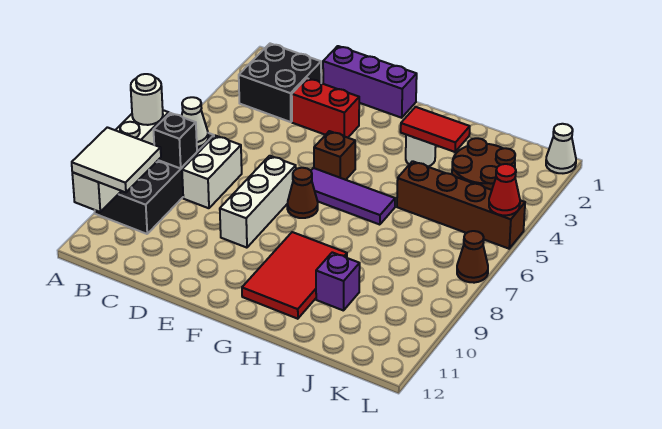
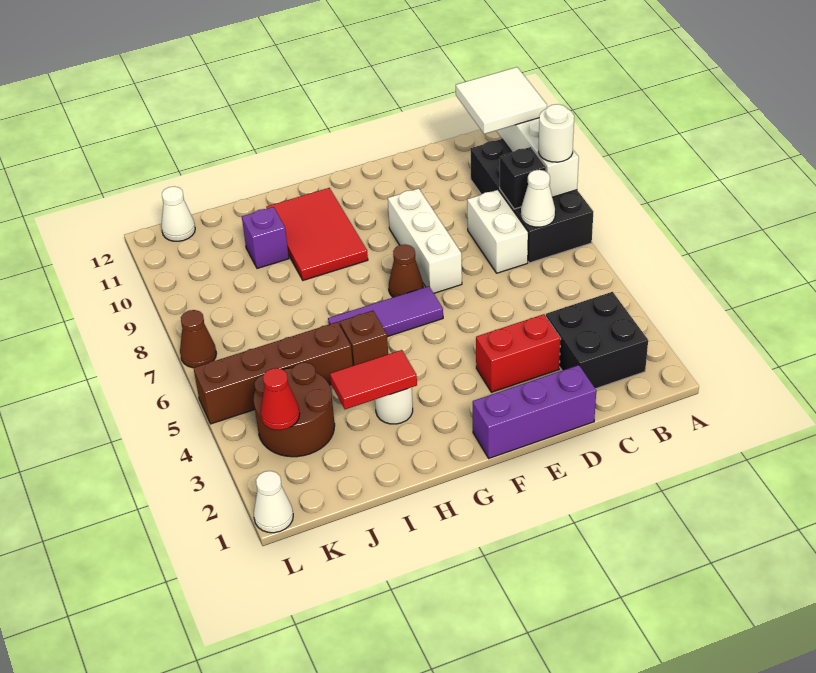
brown brick F5 level 1 -> brown brick H5 level 1
none -> white cone K12 level 1
red cone L5 level 2 -> red cone K3 level 2

